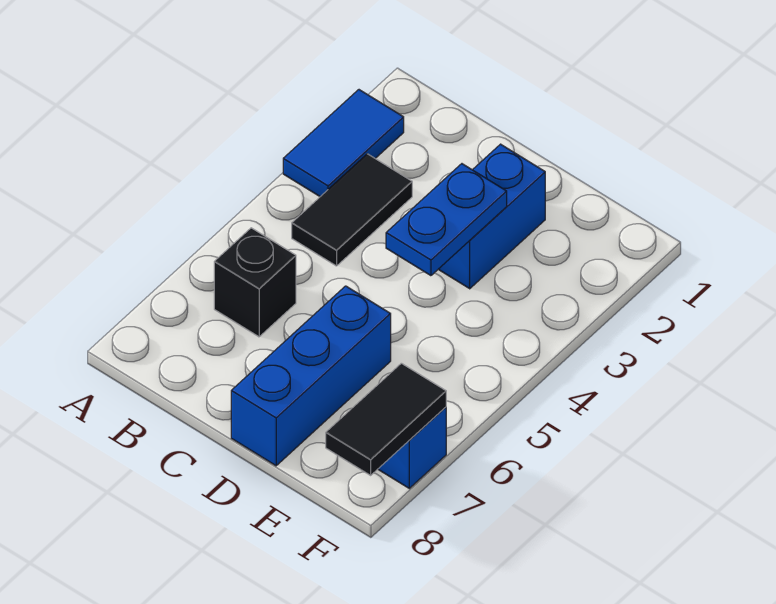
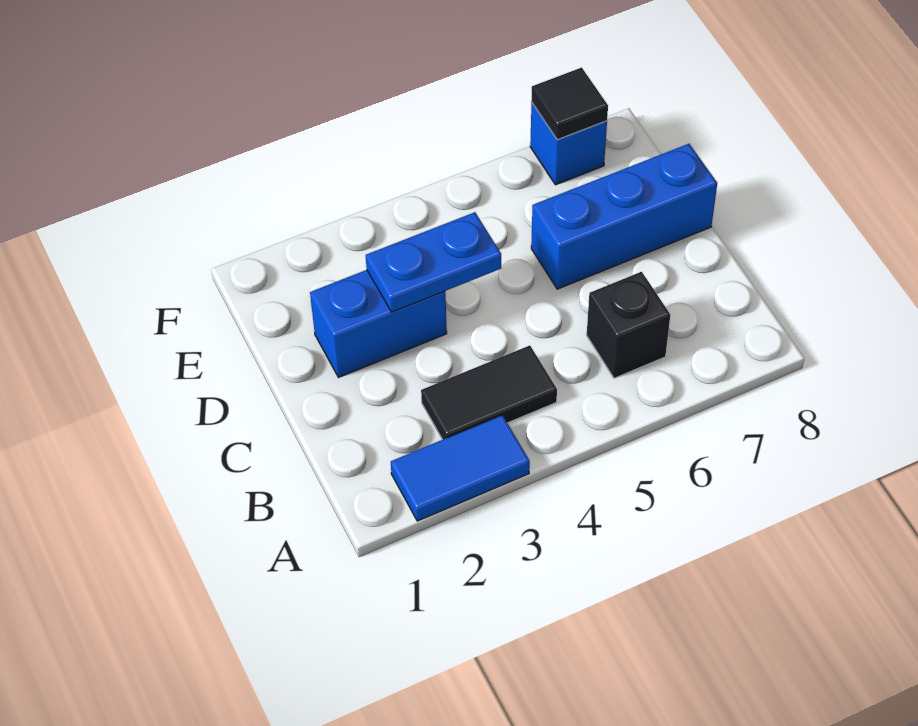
black tile F7:F8 level 2 -> black tile F7 level 2

